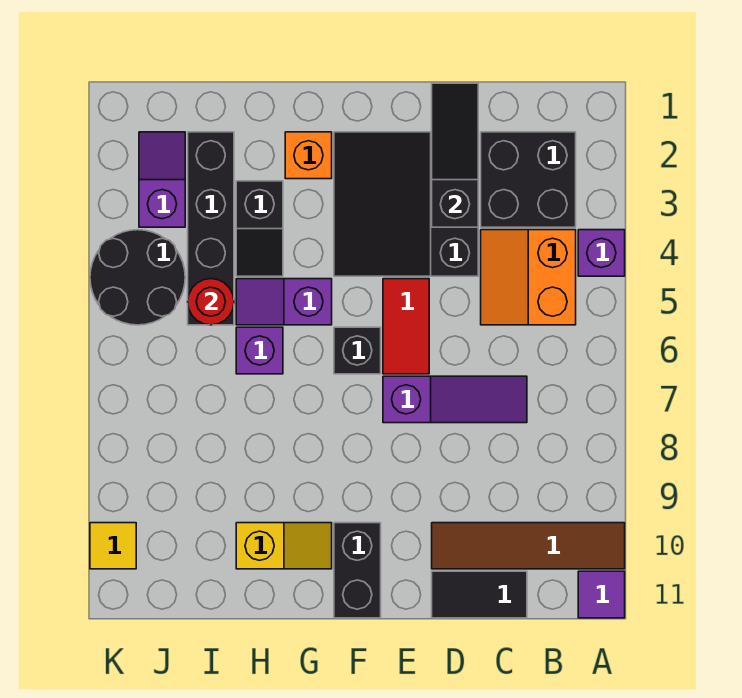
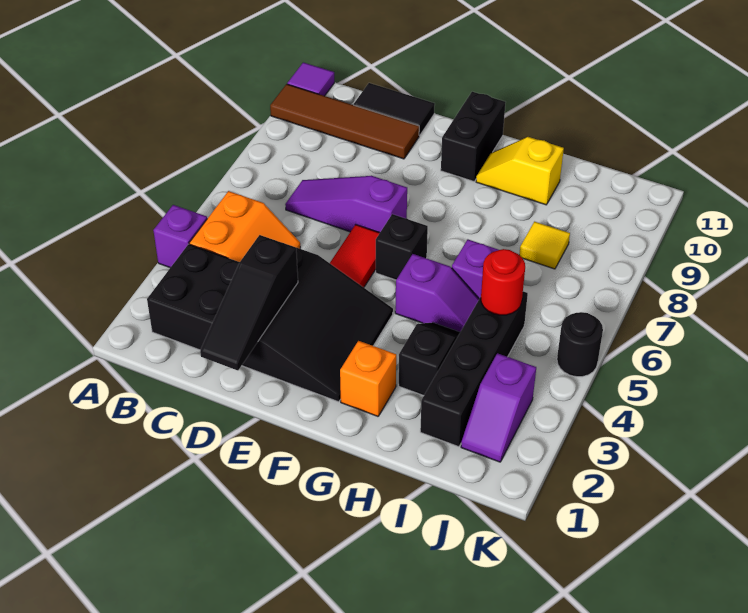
black round brick J4:K5 level 1 -> black round brick K5 level 1
yellow tile K10 level 1 -> yellow tile I8 level 1

